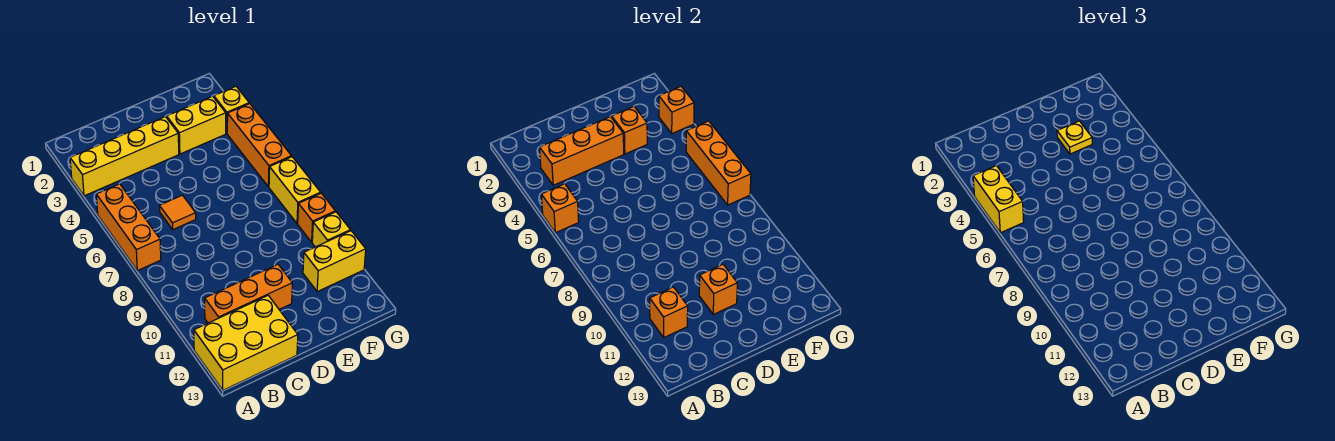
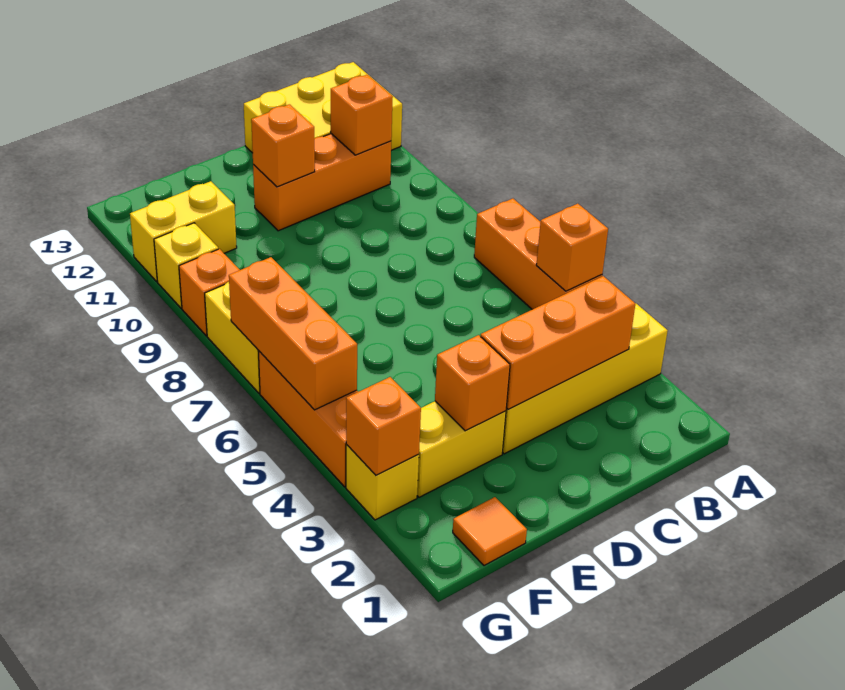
yellow brick A4:A5 level 3 -> none
orange tile C6 level 1 -> orange tile F1 level 1
yellow plate E3 level 3 -> none

